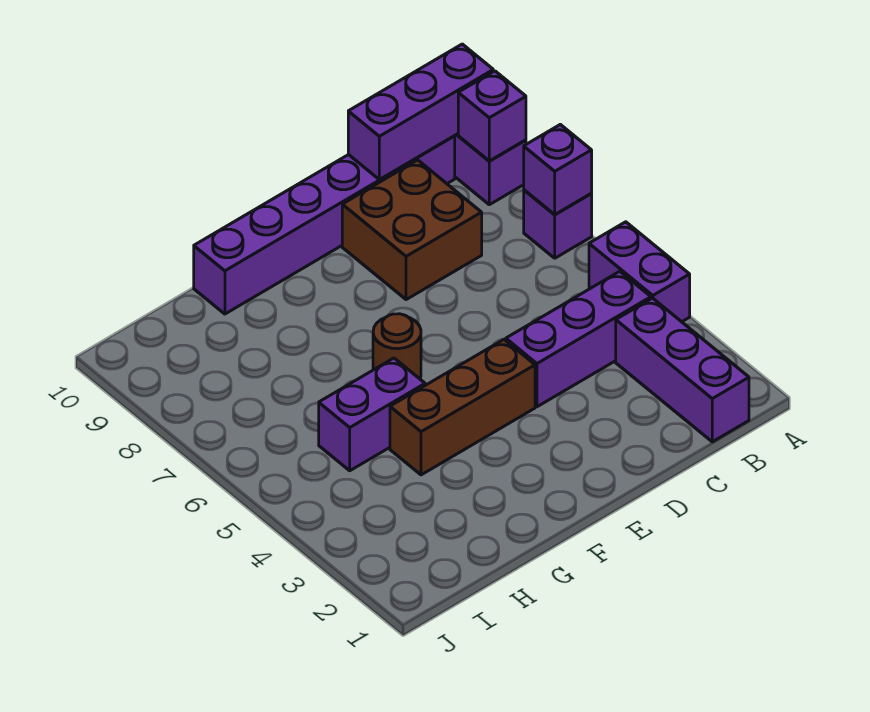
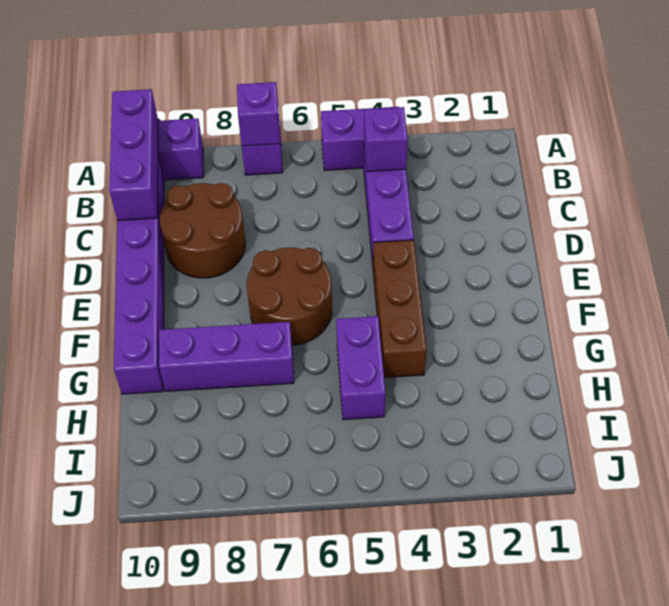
purple brick A9 level 2 -> purple brick B4 level 2
purple brick B1:B3 level 1 -> purple brick G7:G9 level 1
brown brick C8:D9 level 1 -> brown round brick C8:D9 level 1
brown round brick F6 level 1 -> brown round brick E6:F7 level 1

